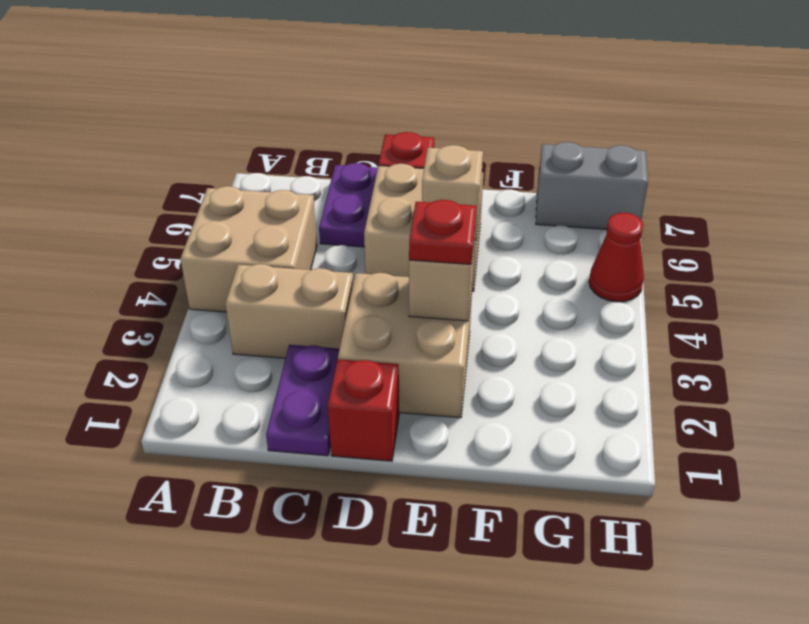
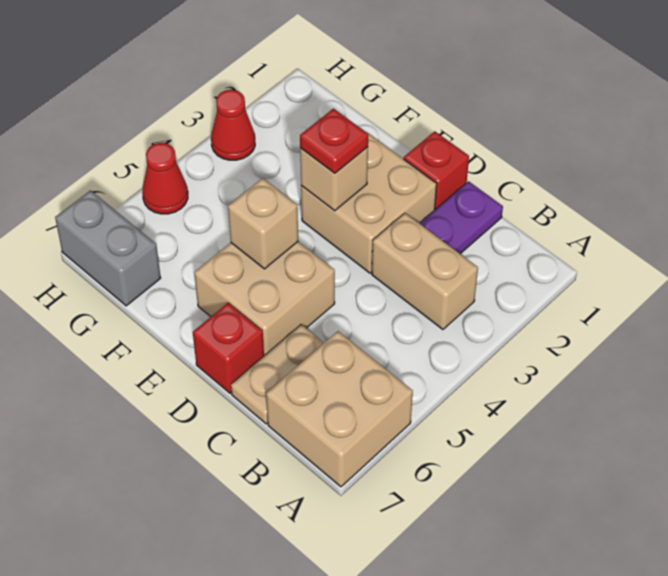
tan brick A4:B5 level 1 -> tan brick A6:B7 level 1
purple plate C6:C7 level 1 -> tan plate C6:C7 level 1
none -> red cone H3 level 1

